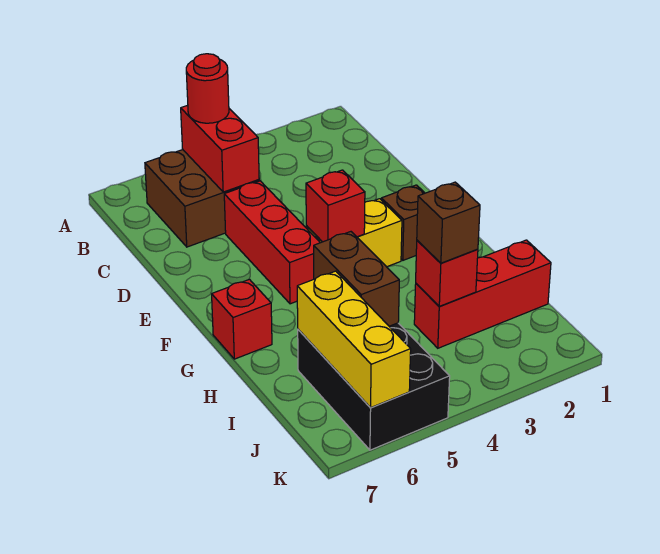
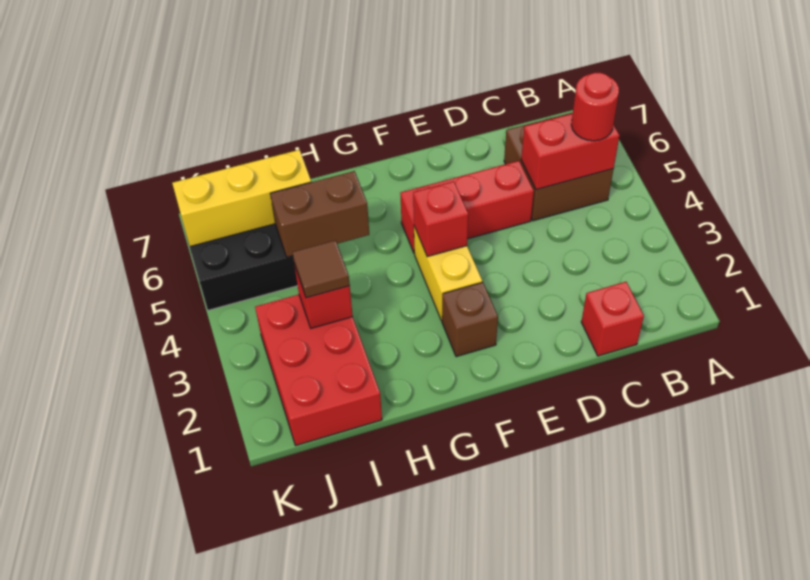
red brick G7 level 1 -> red brick C1 level 1
red brick I1:I3 level 1 -> red brick I1:J3 level 1
brown brick I3 level 3 -> brown tile I3 level 3

